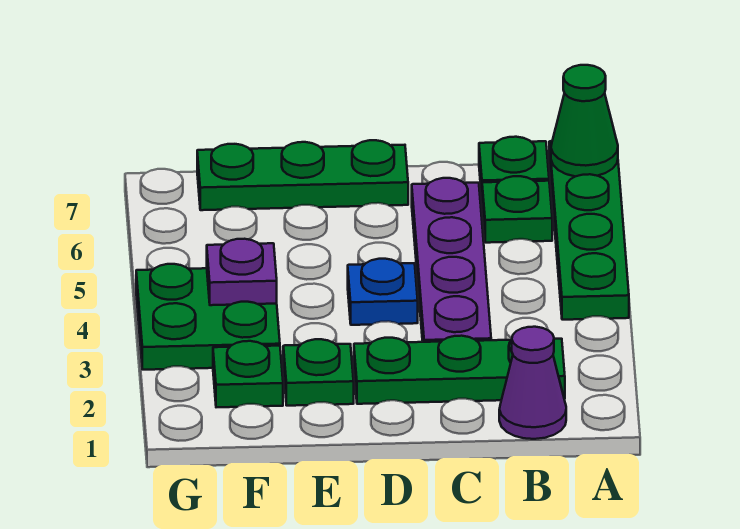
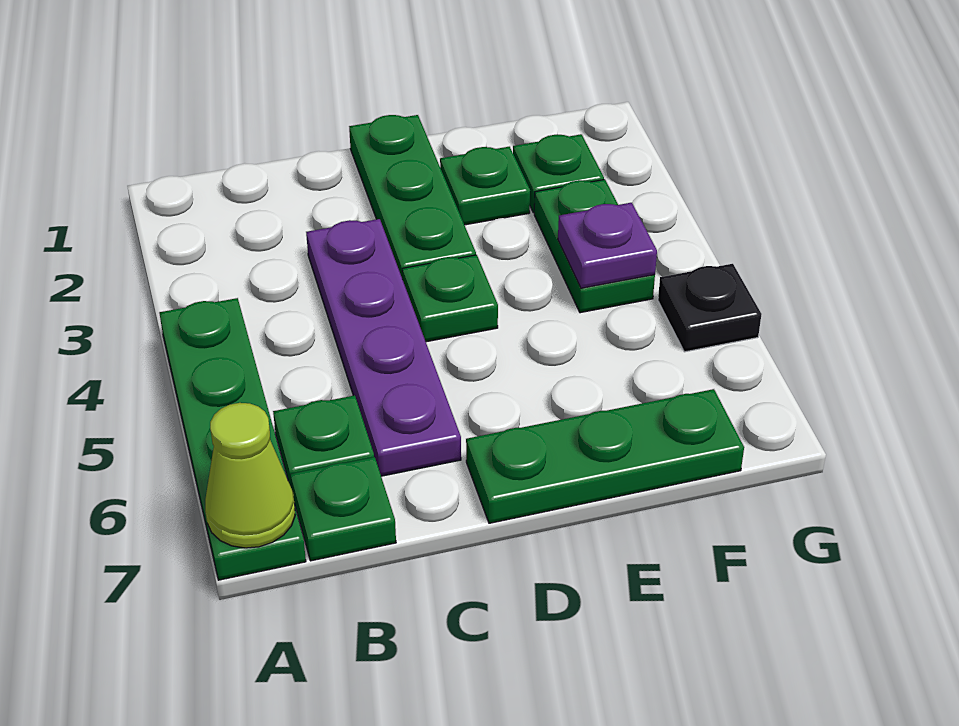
green cone A7 level 2 -> lime cone A7 level 2
purple cone B1 level 1 -> none
green plate B2:D2 level 1 -> green plate D1:D3 level 1
blue plate D4 level 1 -> green plate D4 level 1
green plate F3:G4 level 1 -> green plate F3:F4 level 1
none -> black plate G5 level 1

